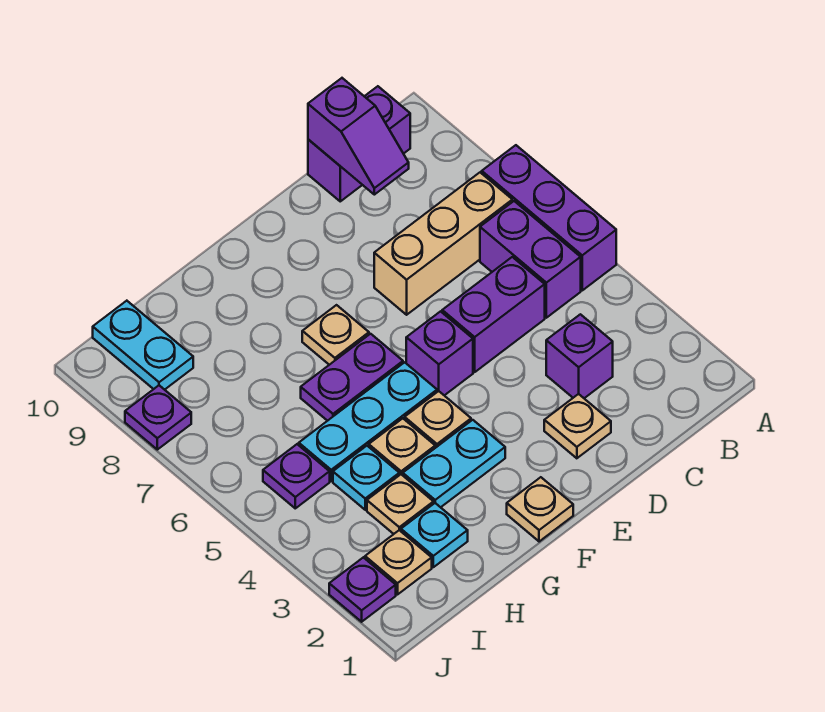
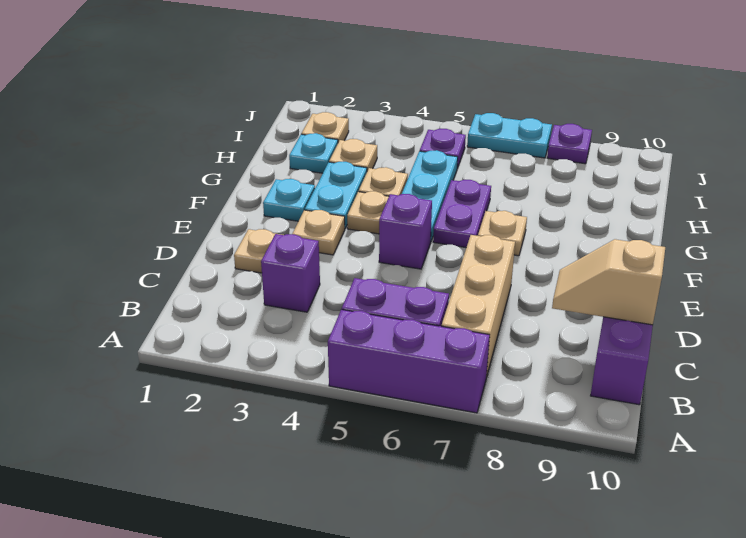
purple brick C5:D5 level 1 -> none
purple slope C9:C10 level 2 top 10 -> tan slope C9:C10 level 2 top 10
tan plate F1 level 1 -> tan plate E3 level 1
cyan plate H4 level 1 -> cyan plate F2 level 1
cyan plate I9:I10 level 1 -> cyan plate J6:J7 level 1
purple plate J2 level 1 -> none

